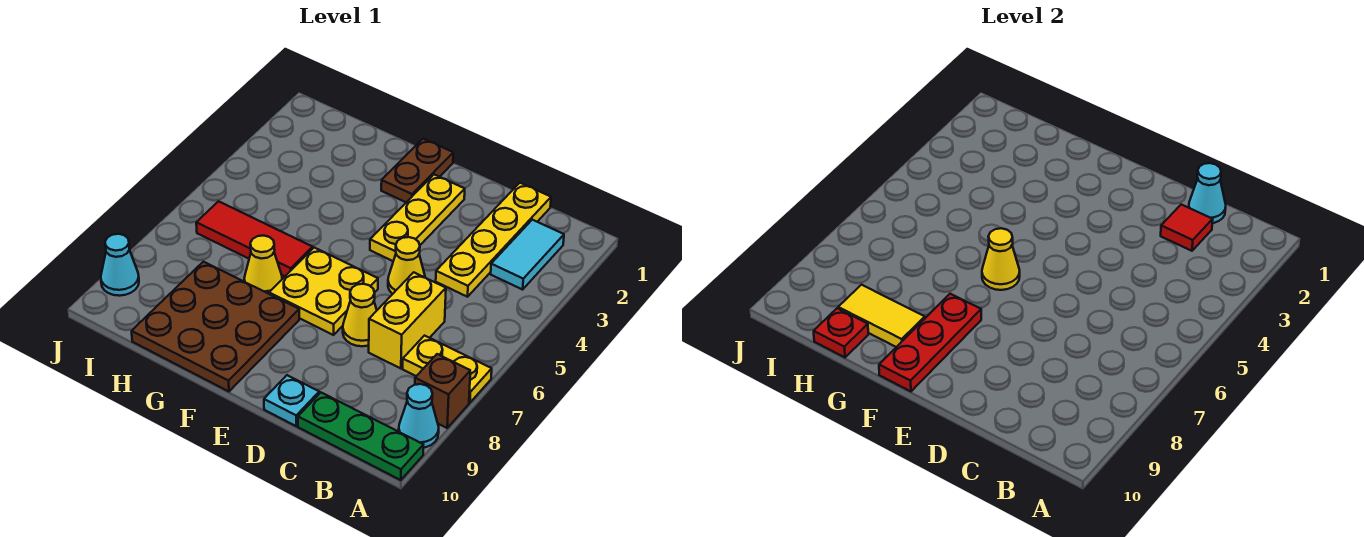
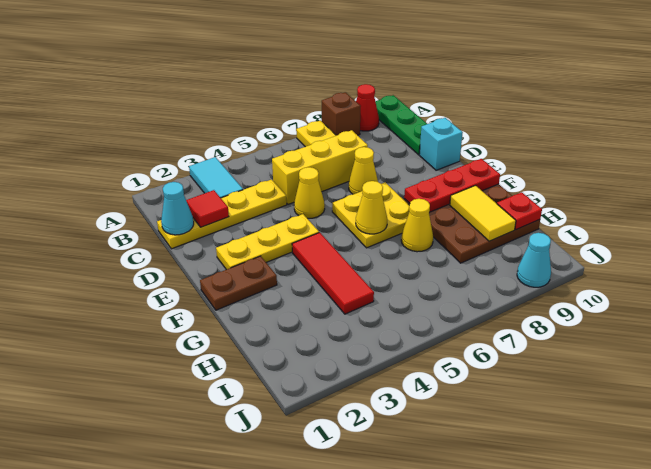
cyan cone A9 level 1 -> red cone A9 level 1
cyan tile B2:B3 level 1 -> cyan tile A3:B3 level 1
yellow brick C6:C7 level 1 -> yellow brick C5:C7 level 1
cyan plate D10 level 1 -> cyan brick D10 level 1
red tile G6:I6 level 1 -> red tile F4:H4 level 1

